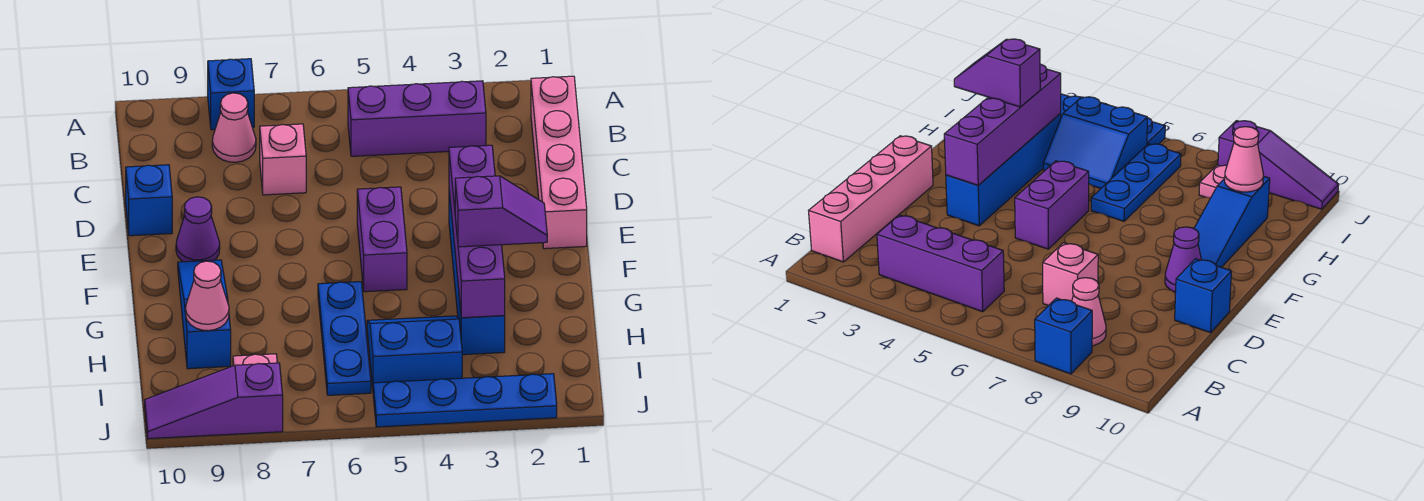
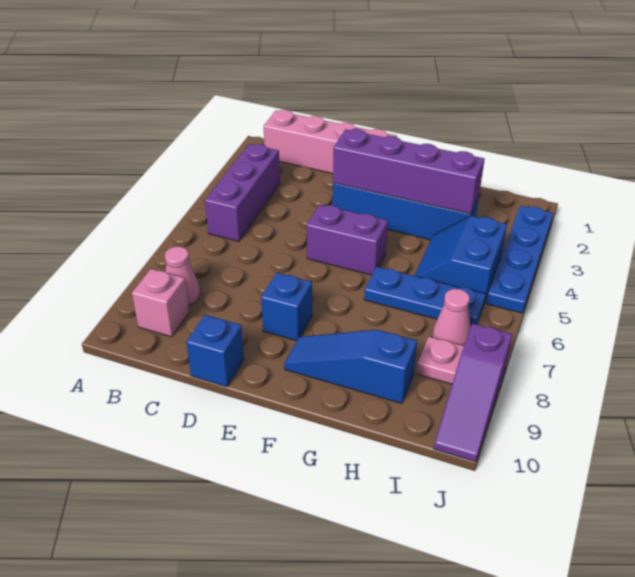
blue brick A8 level 1 -> blue brick E8 level 1
pink brick C7 level 1 -> pink brick B9 level 1
purple cone E9 level 1 -> none
purple slope G2:G3 level 3 top 3 -> none
pink cone H9 level 2 -> pink cone I7 level 1

